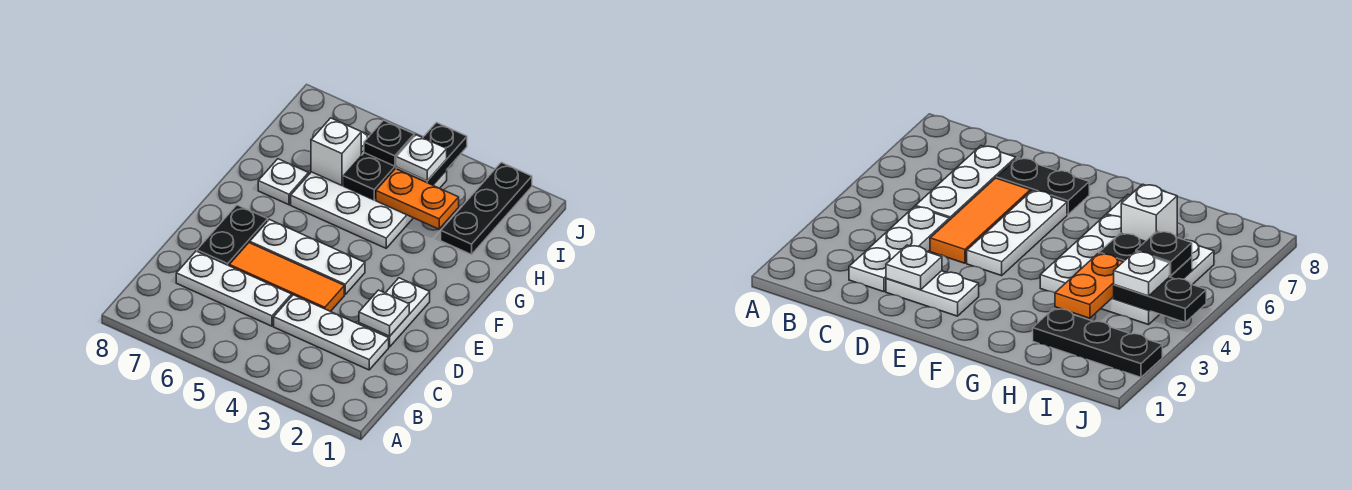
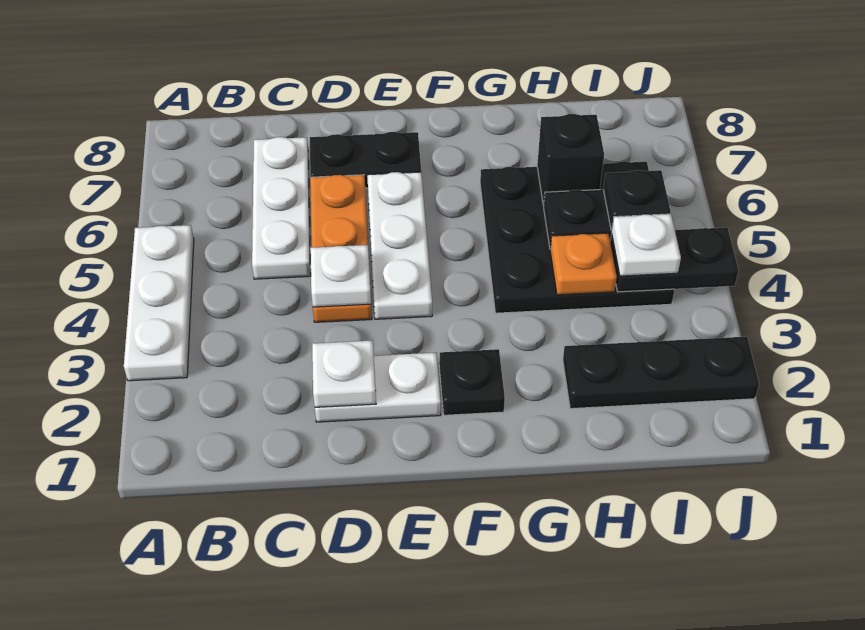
white plate C2:C4 level 1 -> white plate A3:A5 level 1
orange tile D4:D6 level 1 -> orange plate D4:D6 level 1
none -> black plate F2 level 1
white plate G4:I6 level 1 -> black plate G4:I6 level 1
white plate G7 level 1 -> white plate D4 level 2
orange plate H3:H4 level 2 -> orange plate H4 level 2
white brick H6 level 2 -> black brick H6 level 2

